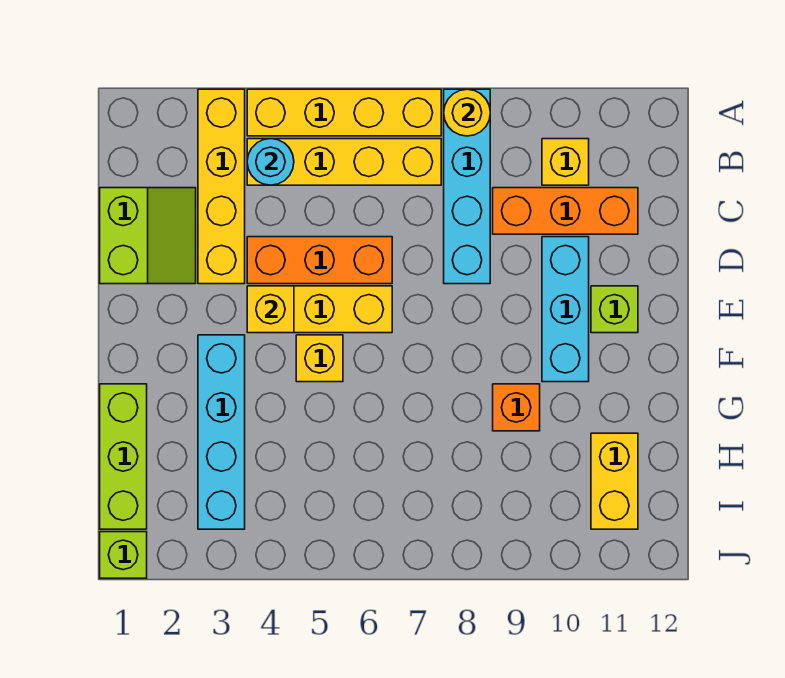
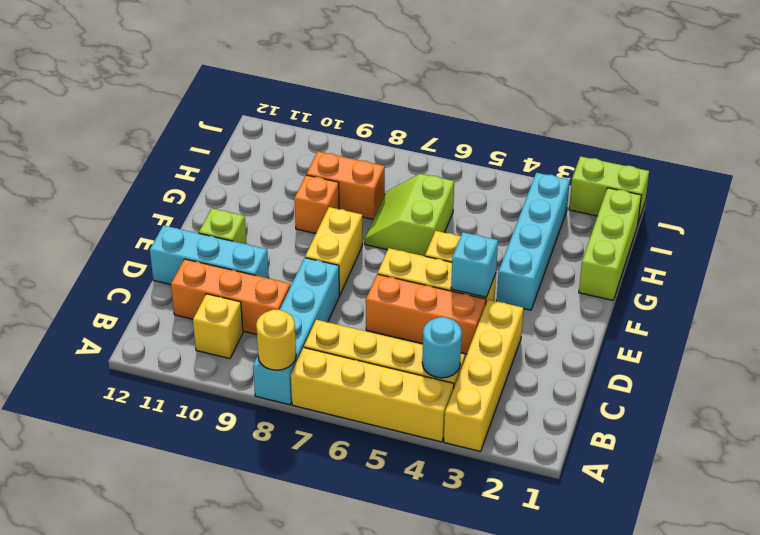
lime slope C1:D2 level 1 top 1 -> lime slope G6:H7 level 1 top 6
cyan brick D10:F10 level 1 -> cyan brick D10:D12 level 1
yellow brick E4 level 2 -> cyan brick E4 level 2
none -> orange brick H8:H9 level 1
yellow brick H11:I11 level 1 -> yellow brick E8:F8 level 1
lime brick J1 level 1 -> lime brick J1:J2 level 1

